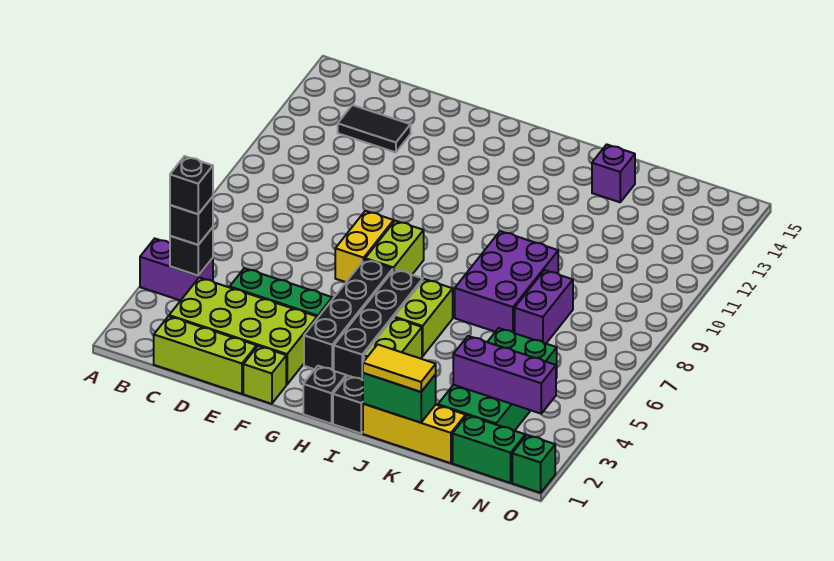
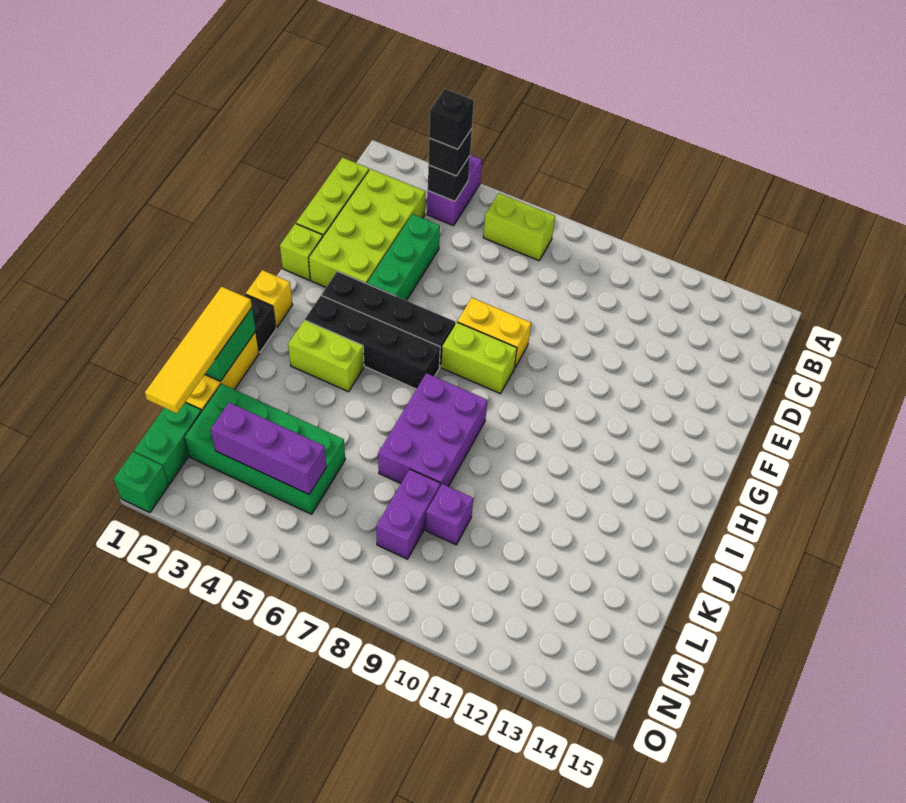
black tile C13:D13 level 1 -> none
black brick H1 level 1 -> yellow brick H1 level 1
lime brick I5:I6 level 1 -> lime brick B6:B7 level 1
yellow tile J1:K1 level 3 -> yellow tile J1:M1 level 3
purple brick J7:K9 level 1 -> purple brick I7:K8 level 1
purple brick K14 level 1 -> purple brick L9 level 1
purple brick L3:N3 level 2 -> purple brick M3:M5 level 2
purple brick L7:L8 level 1 -> purple brick L8:M8 level 1

